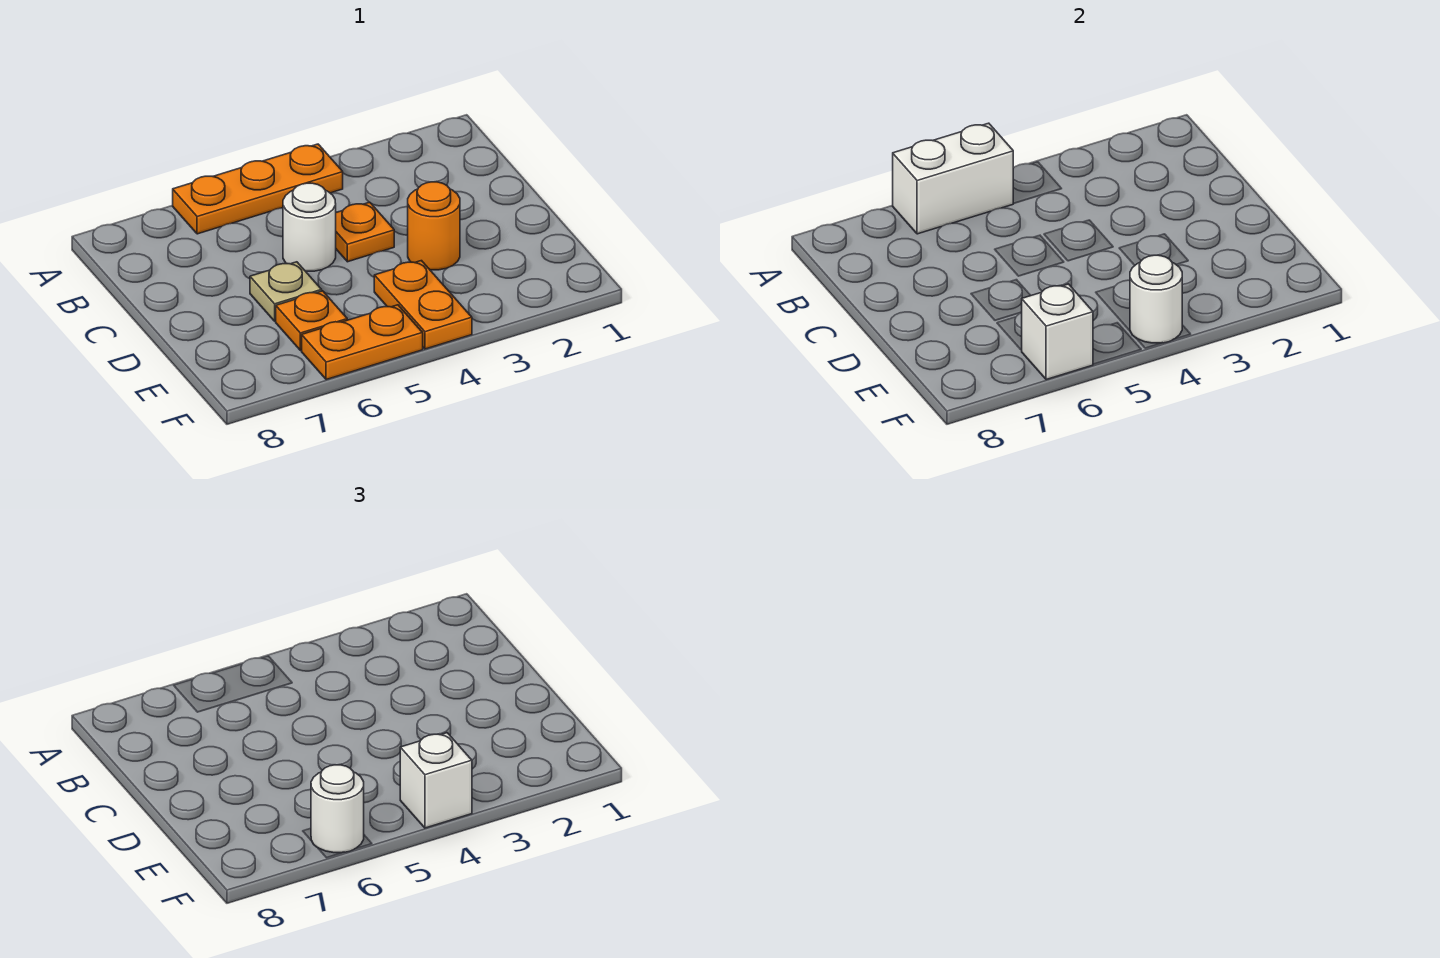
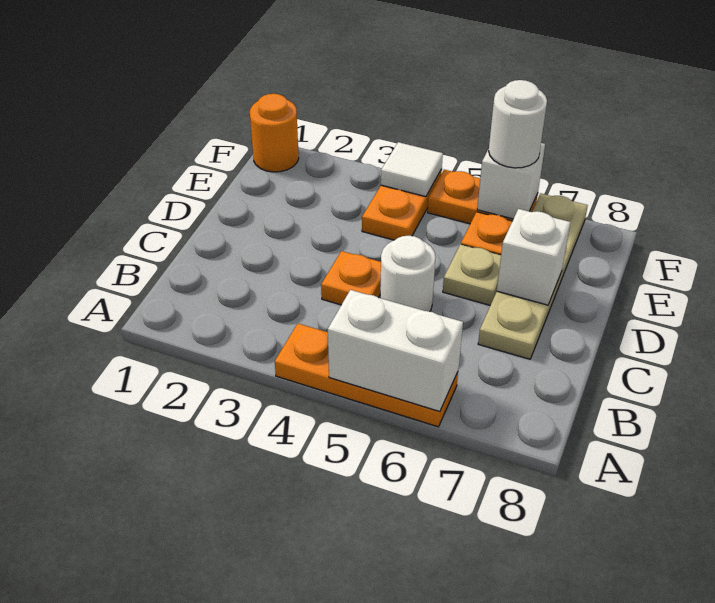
none -> tan plate C7:F7 level 1
orange round brick D3 level 1 -> orange round brick F1 level 1
white round brick F4 level 2 -> white tile F4 level 2
white brick F4 level 3 -> white brick D7 level 2

